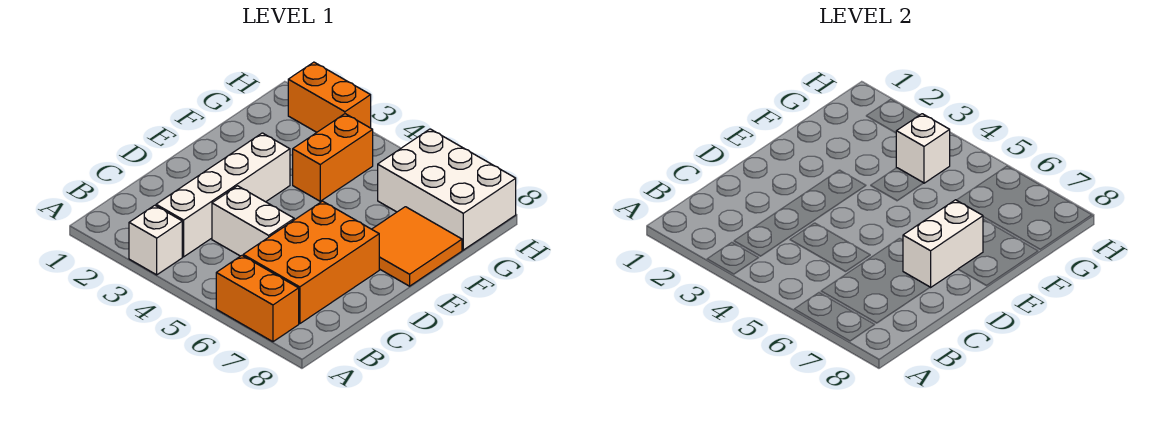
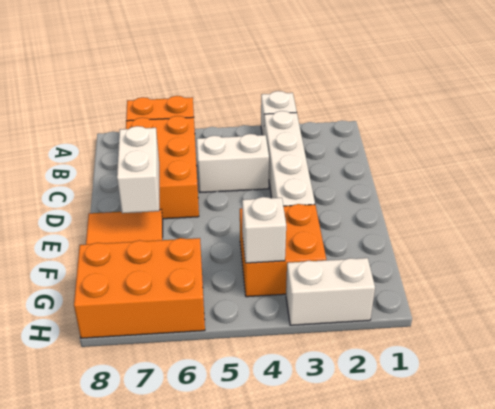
orange brick F4:G4 level 1 -> orange brick F3:G4 level 1
white brick G6:H8 level 1 -> orange brick G6:H8 level 1
orange brick H2:H3 level 1 -> white brick H2:H3 level 1

